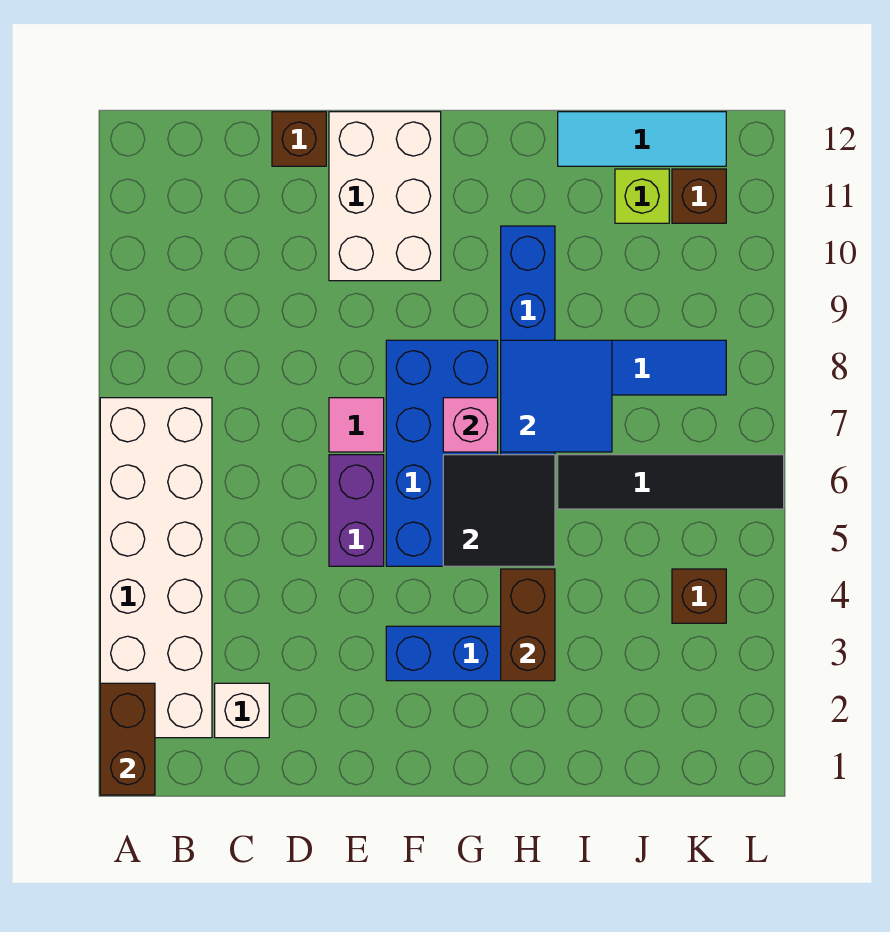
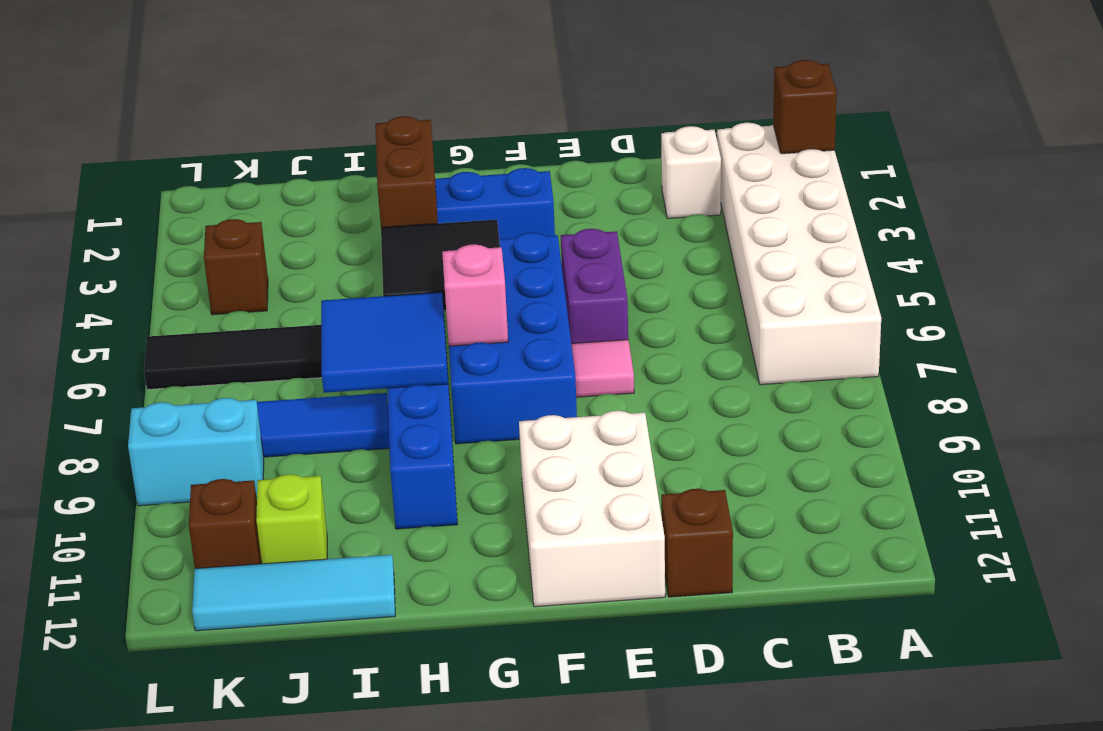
brown brick A1:A2 level 2 -> brown brick A2 level 2
none -> cyan brick K9:L9 level 1

